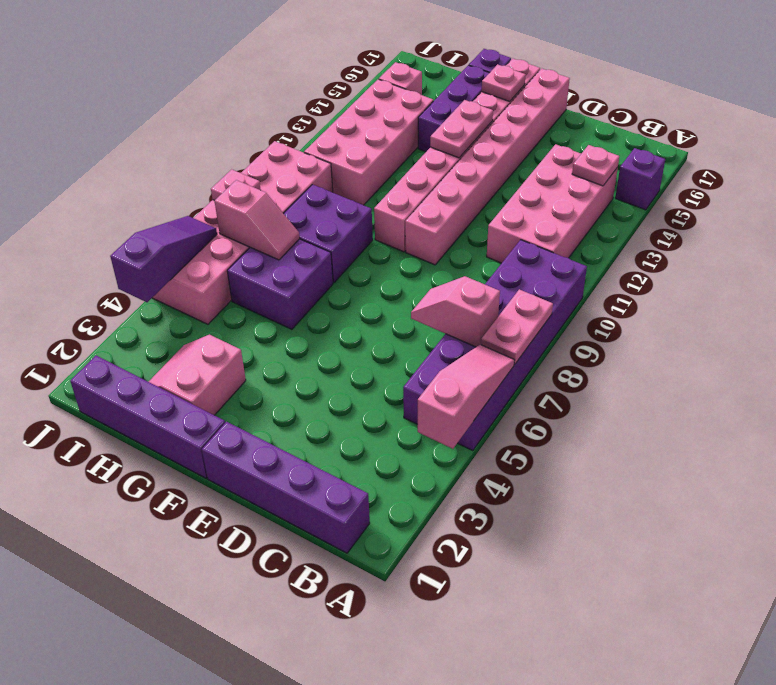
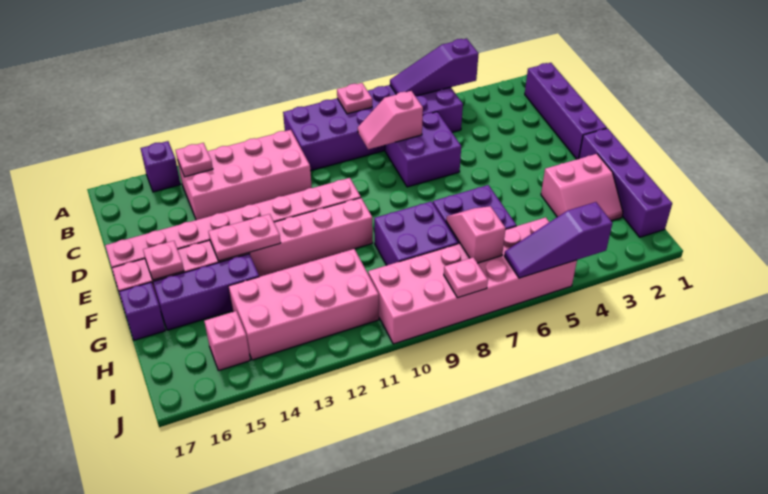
pink slope A4:A6 level 2 top 4 -> purple slope A4:A6 level 2 top 4
pink plate A7:A8 level 2 -> pink plate A8 level 2
pink slope B7:C7 level 2 top B -> pink slope C7:C8 level 2 top 7
none -> purple brick C6:D7 level 1

